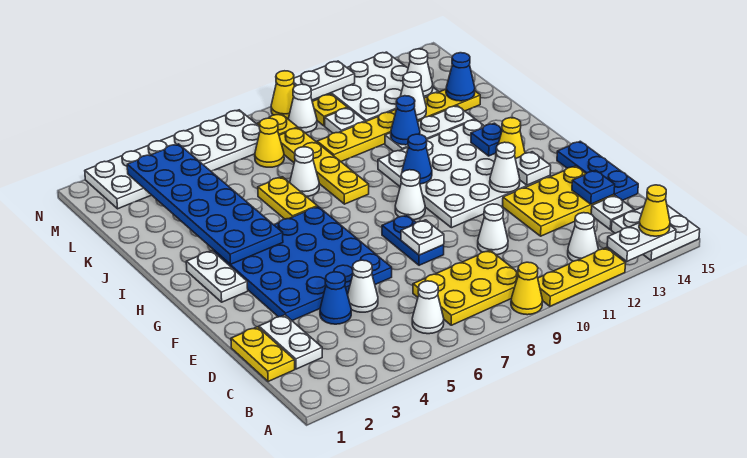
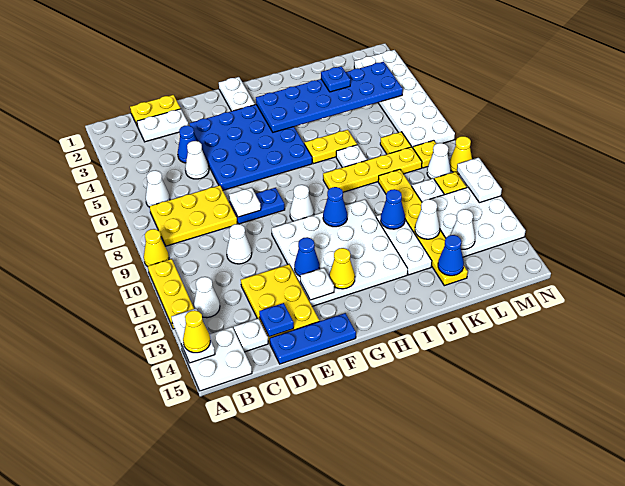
yellow plate B7:C9 level 1 -> yellow plate B7:D8 level 1
white cone F12 level 2 -> blue cone F12 level 2
white plate G2:H2 level 1 -> white plate G1:G2 level 1
blue plate H13 level 2 -> blue plate K3 level 3
white cone J7 level 1 -> white plate J7 level 1
yellow cone L7 level 1 -> yellow plate L7 level 1

